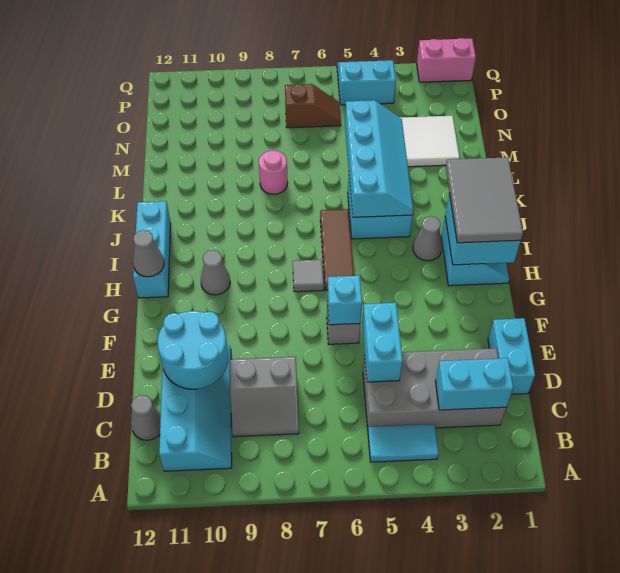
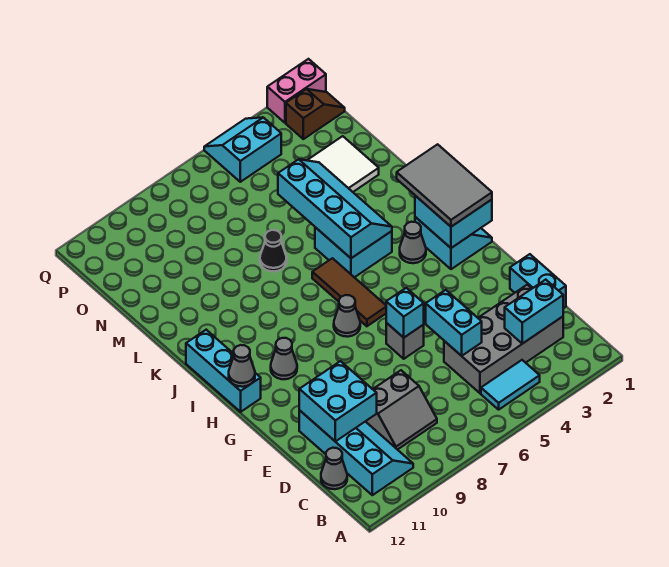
cyan round brick D10:E11 level 2 -> cyan brick D10:E11 level 2
grey tile H7 level 1 -> grey cone H7 level 1
none -> black cone L7 level 1
pink round brick L8 level 1 -> none
brown slope O6:O7 level 1 top 7 -> brown slope P1:P2 level 1 top 2

